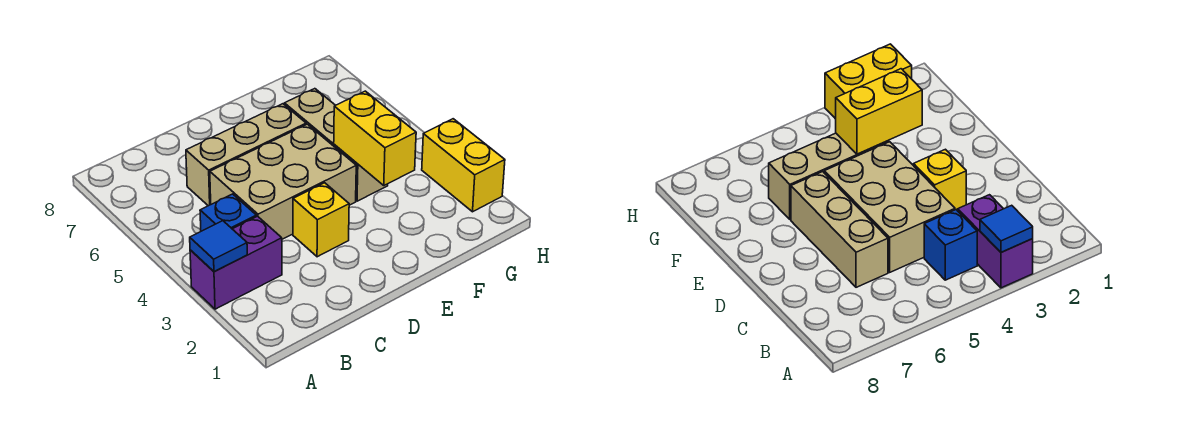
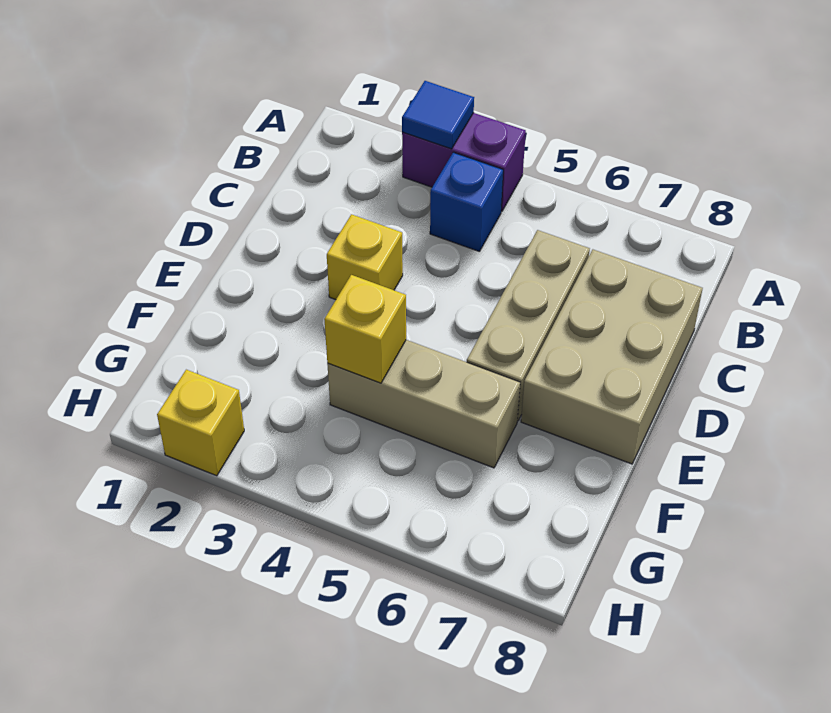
purple brick A3:B3 level 1 -> purple brick A3:A4 level 1
tan brick C4:E5 level 1 -> tan brick C7:E8 level 1
yellow brick F3:F4 level 2 -> yellow brick F4 level 2
yellow brick H2:H3 level 1 -> yellow brick H2 level 1

